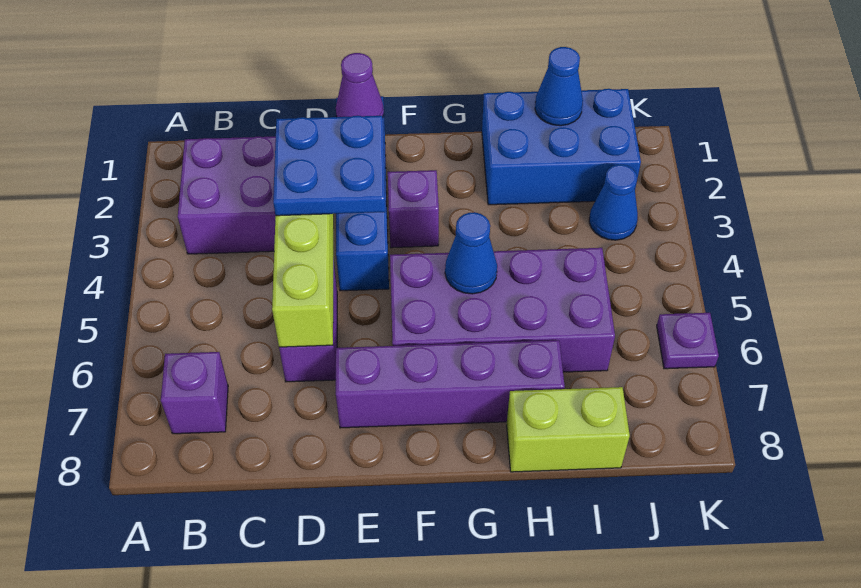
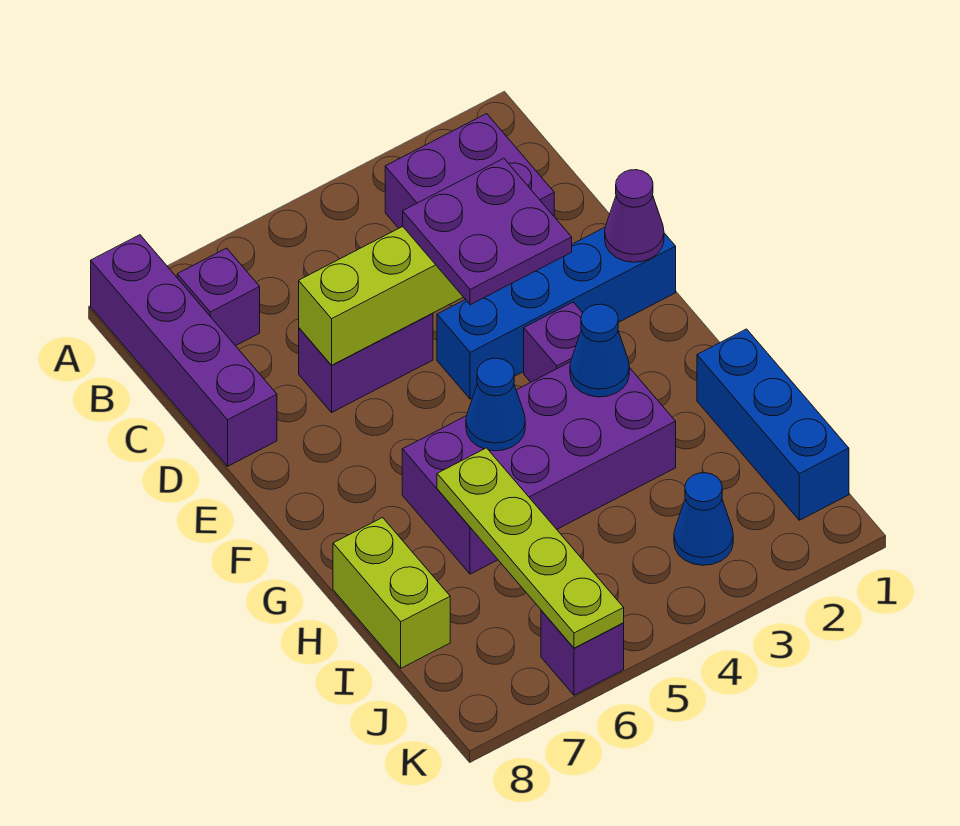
blue plate D3:E4 level 3 -> purple plate D3:E4 level 3
purple brick E7:H7 level 1 -> purple brick A8:D8 level 1
purple brick F5:I6 level 1 -> purple brick G3:H6 level 1
blue brick H1:J2 level 1 -> blue brick H1:J1 level 1
none -> lime plate H6:K6 level 2
blue cone I1 level 2 -> blue cone G3 level 2
purple plate K6 level 1 -> purple brick K6 level 1

